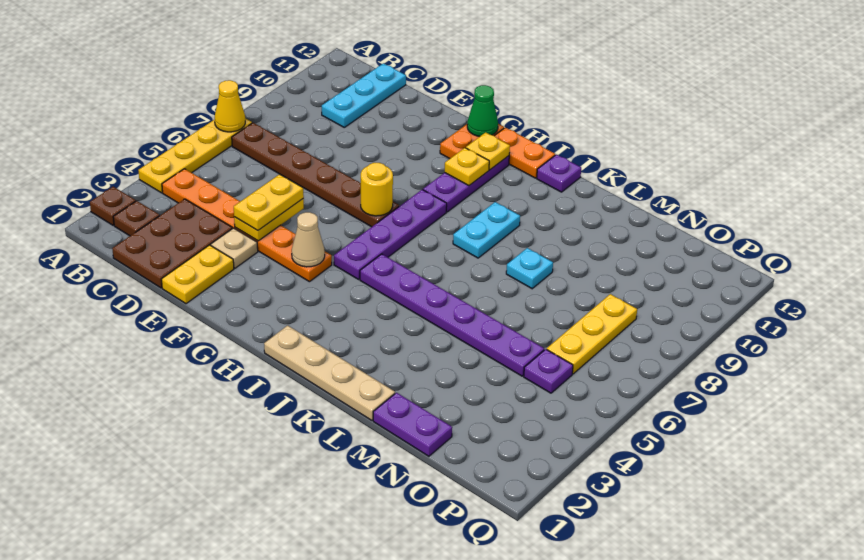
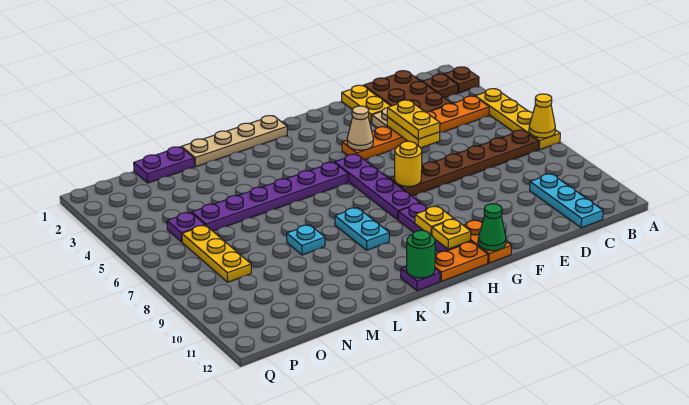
none -> green round brick J12 level 2

